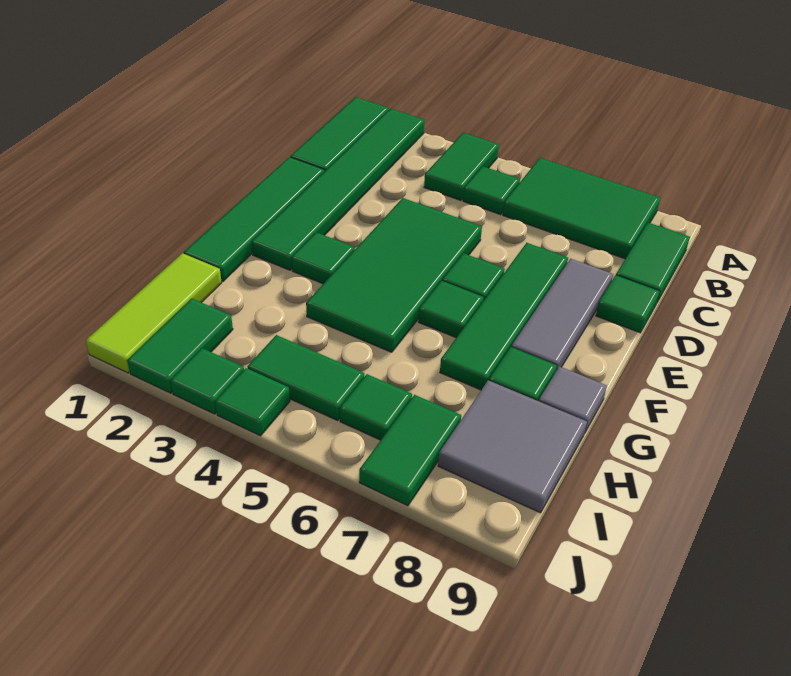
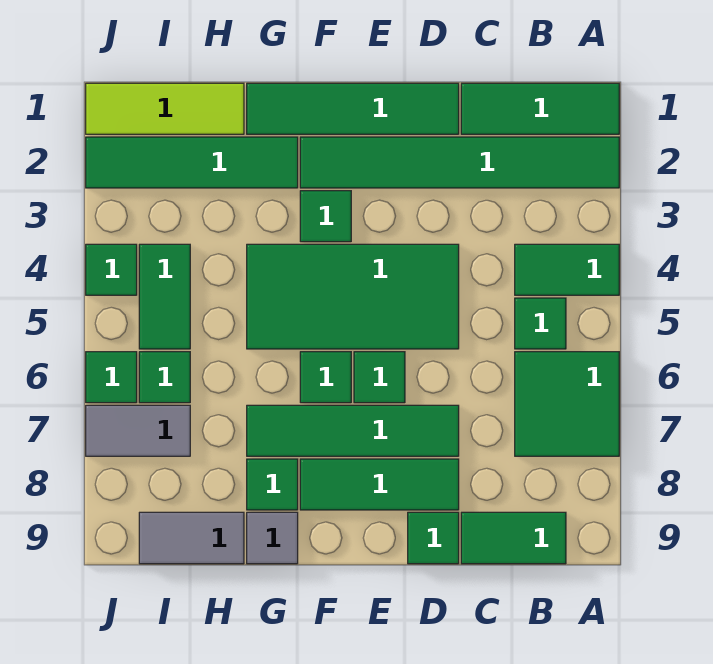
green tile A6:B8 level 1 -> green tile A6:B7 level 1
grey tile D8:F8 level 1 -> green tile D8:F8 level 1
grey tile H8:I9 level 1 -> grey tile H9:I9 level 1
green tile I2:J2 level 1 -> green tile G2:J2 level 1
green tile I7:J7 level 1 -> grey tile I7:J7 level 1
green tile J3 level 1 -> green tile J6 level 1

